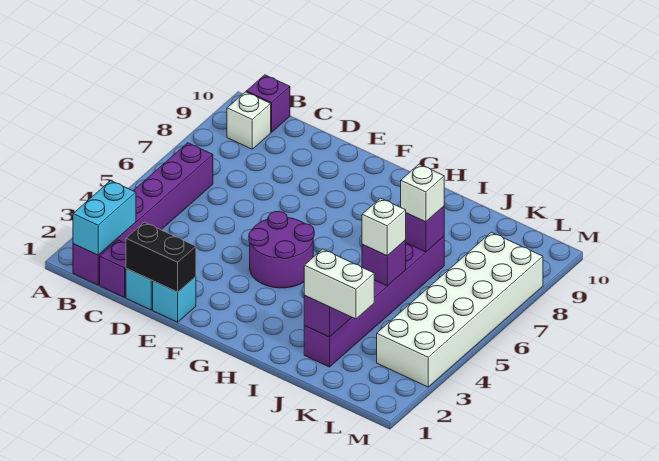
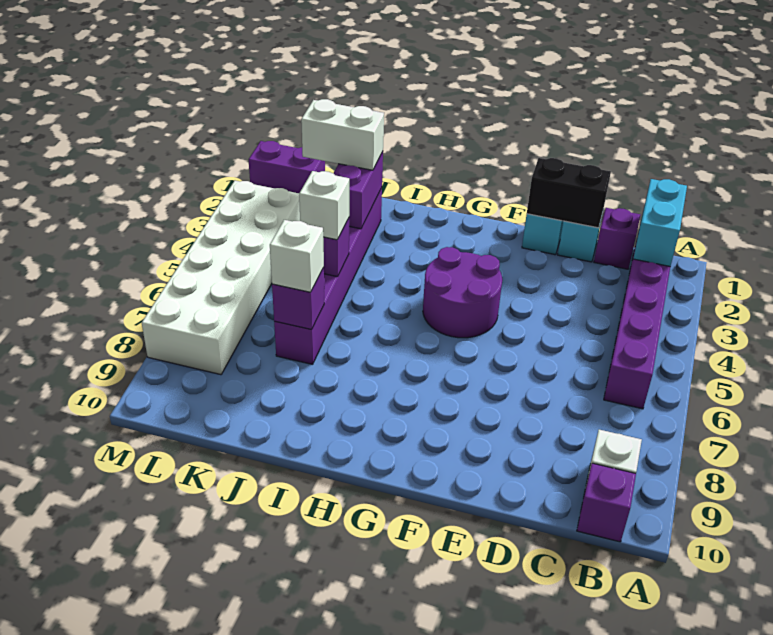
none -> purple brick L1:M1 level 1

